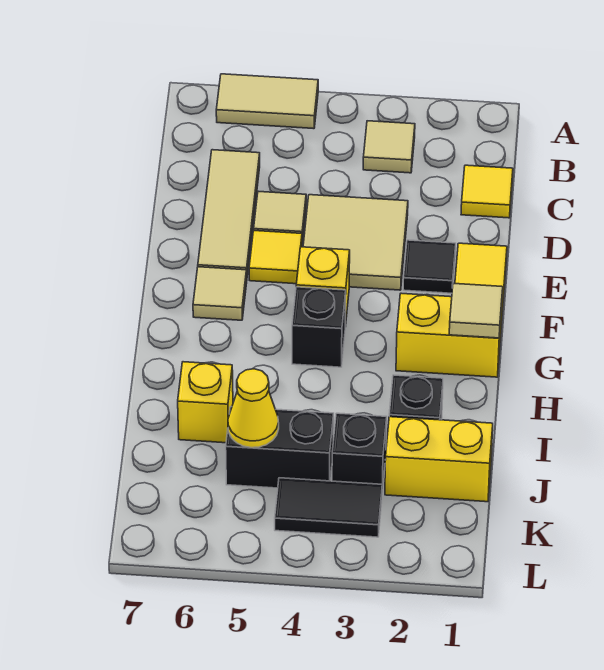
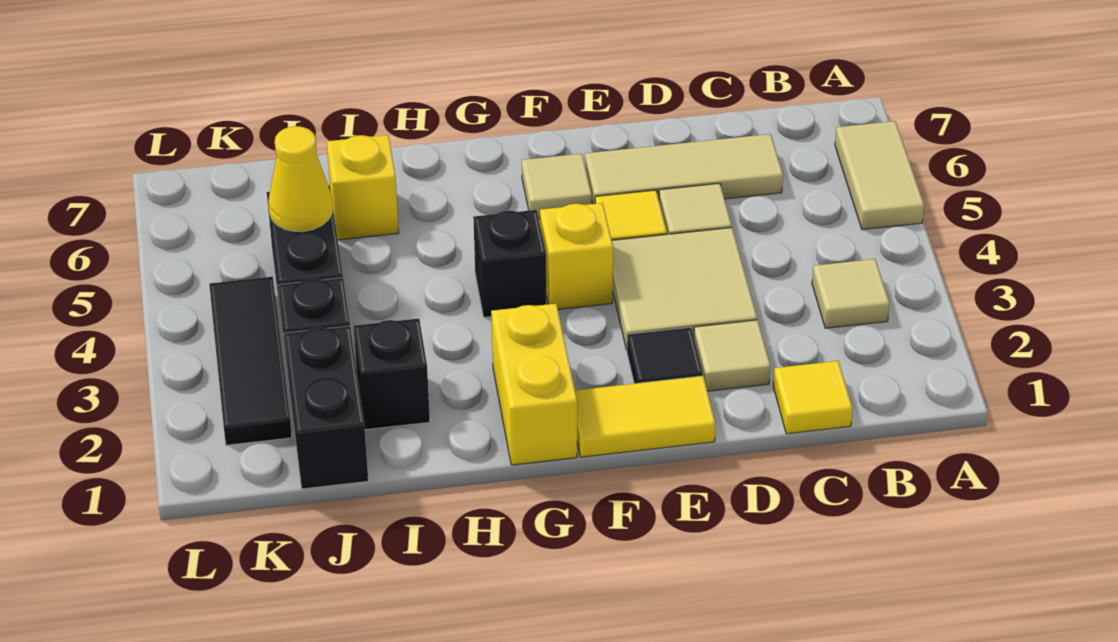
tan tile G1 level 2 -> tan tile D2 level 1
yellow brick J1:J2 level 1 -> black brick J1:J2 level 1
black tile K3:K4 level 1 -> black tile K2:K4 level 1

